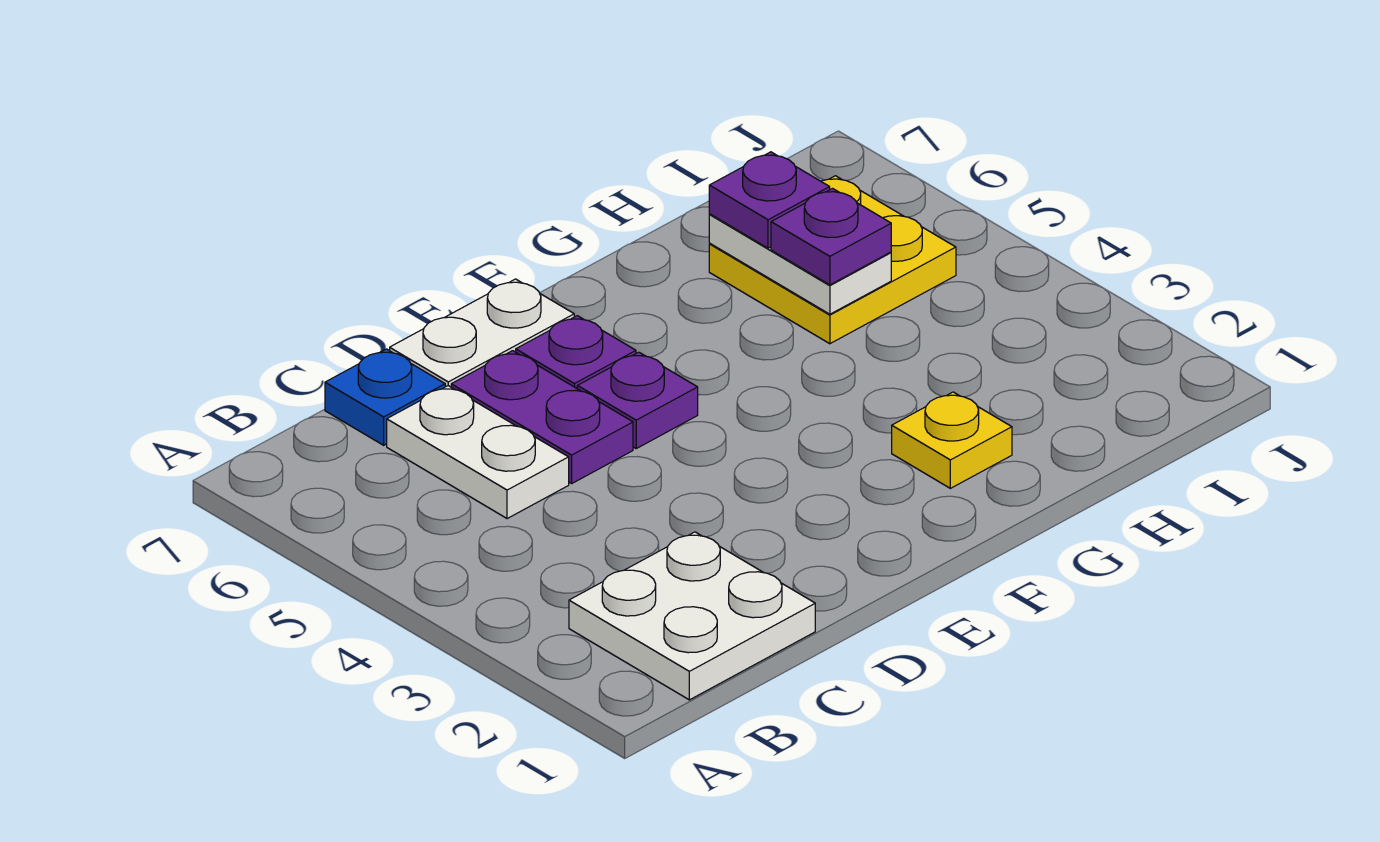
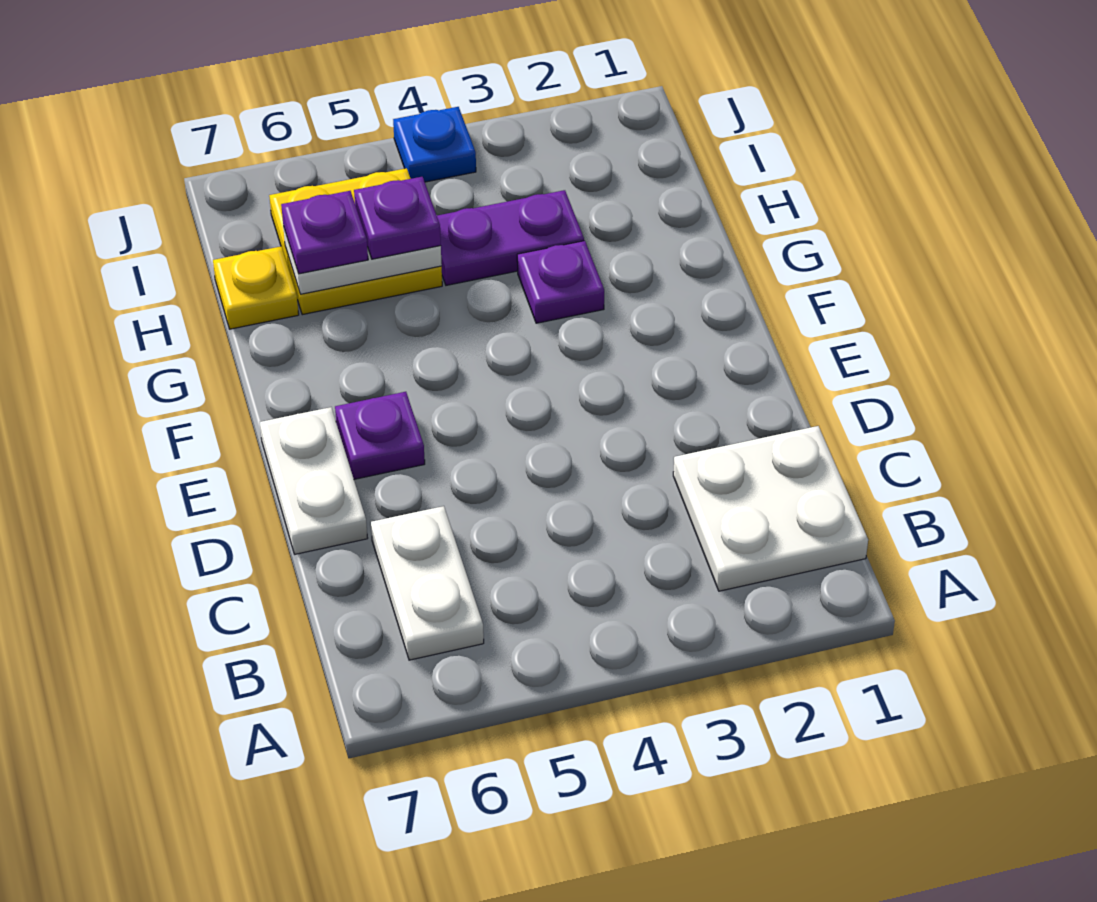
white plate C5:C6 level 1 -> white plate B6:C6 level 1
blue plate C7 level 1 -> blue plate J4 level 1
purple plate D5:D6 level 1 -> purple plate H3:H4 level 1
purple plate E5 level 1 -> purple plate G3 level 1
yellow plate G2 level 1 -> yellow plate H7 level 1

